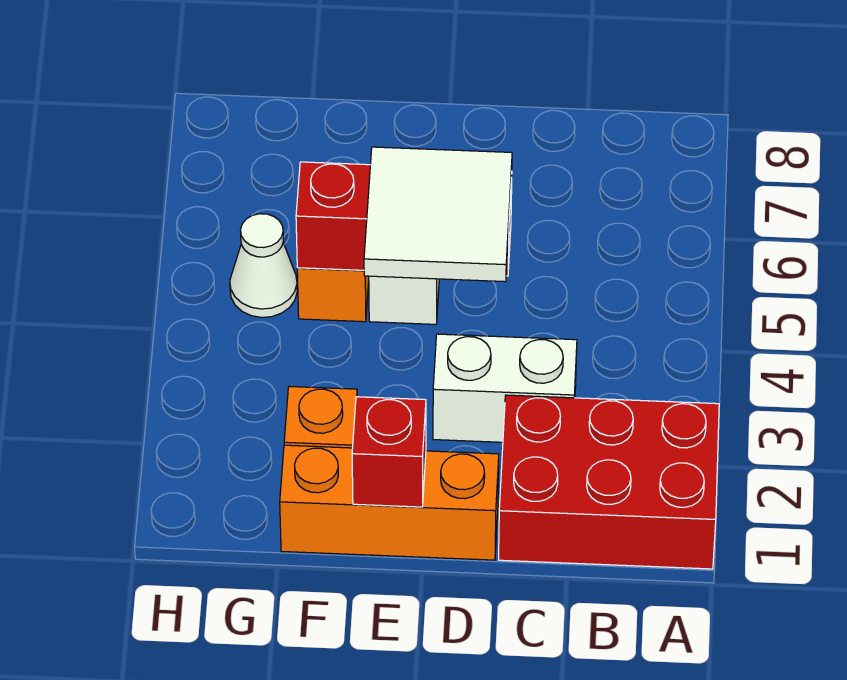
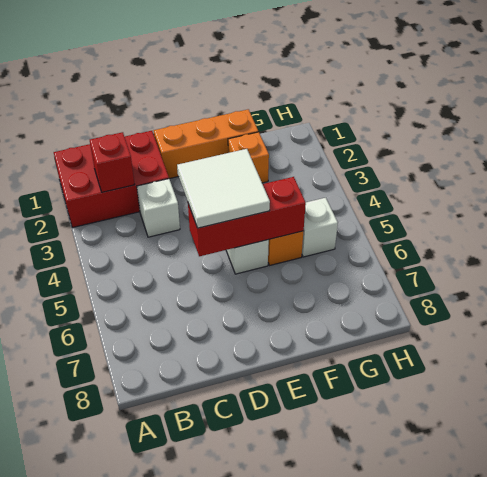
white brick C3:D3 level 1 -> white brick C3 level 1
red brick E1 level 2 -> red brick B2 level 2
white cone G5 level 1 -> white brick G5 level 1

